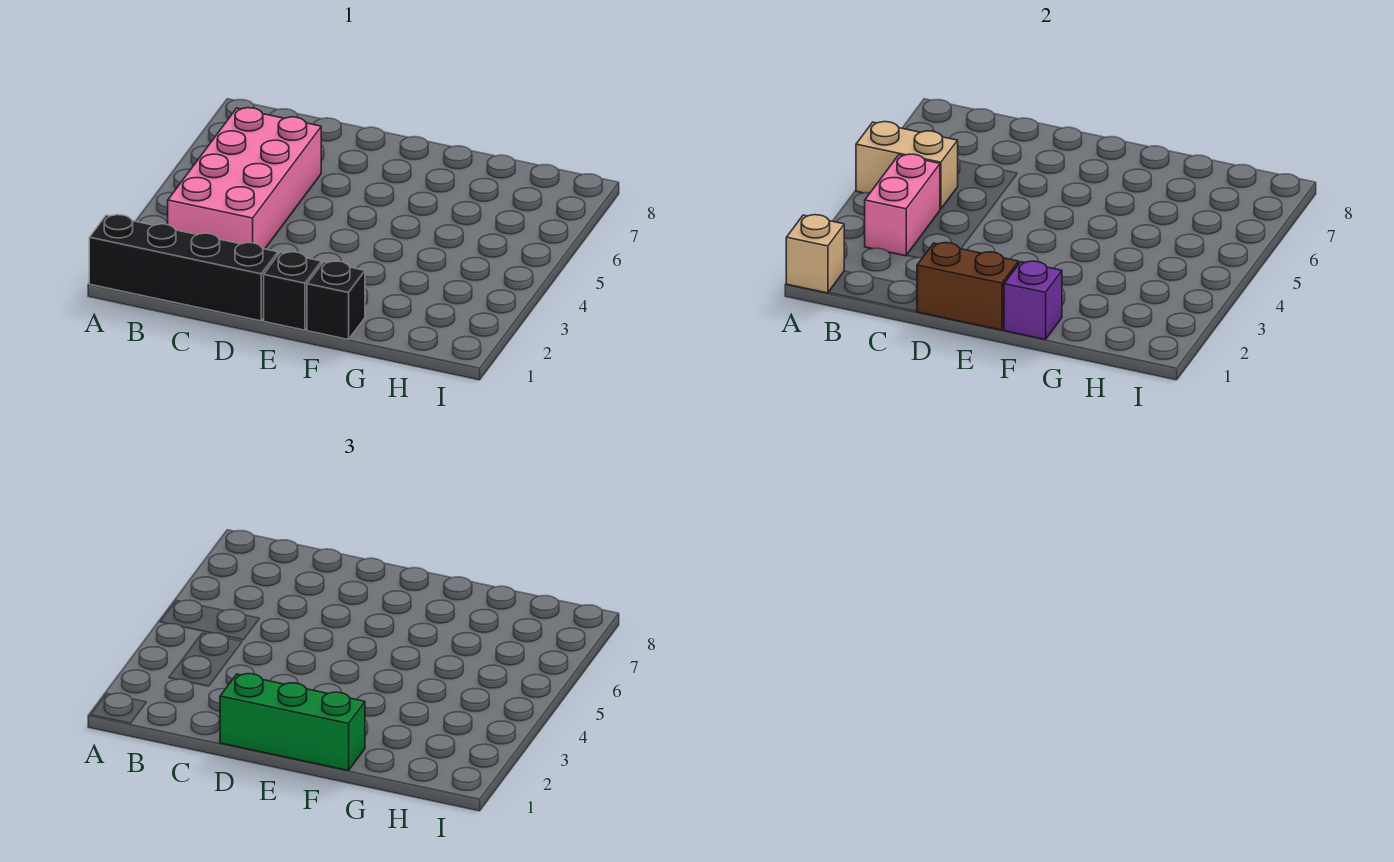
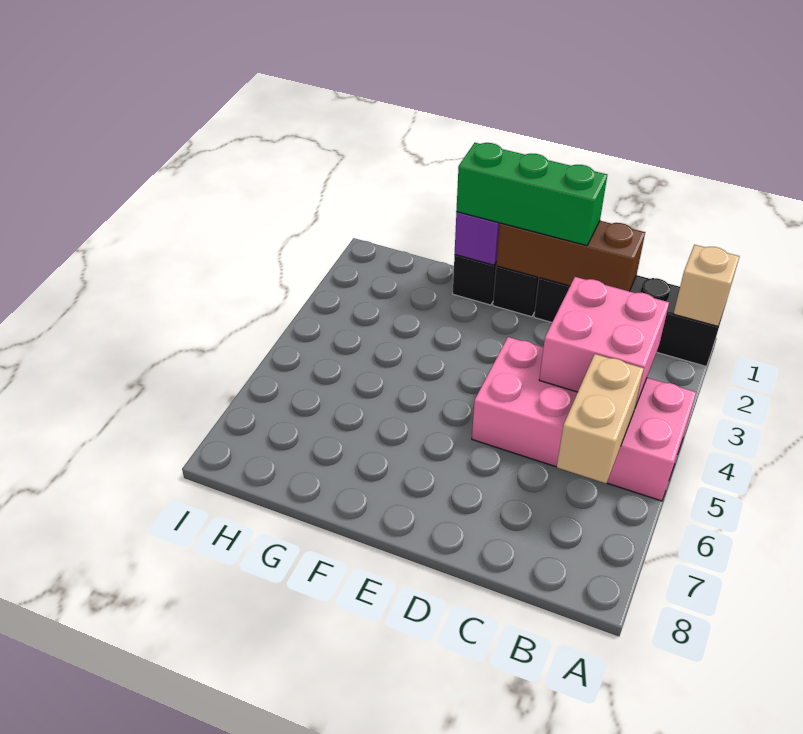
tan brick A5:B5 level 2 -> tan brick B5:B6 level 2
pink brick B3:C6 level 1 -> pink brick A4:D5 level 1
pink brick B3:B4 level 2 -> pink brick B3:C4 level 2
brown brick D1:E1 level 2 -> brown brick C1:E1 level 2

